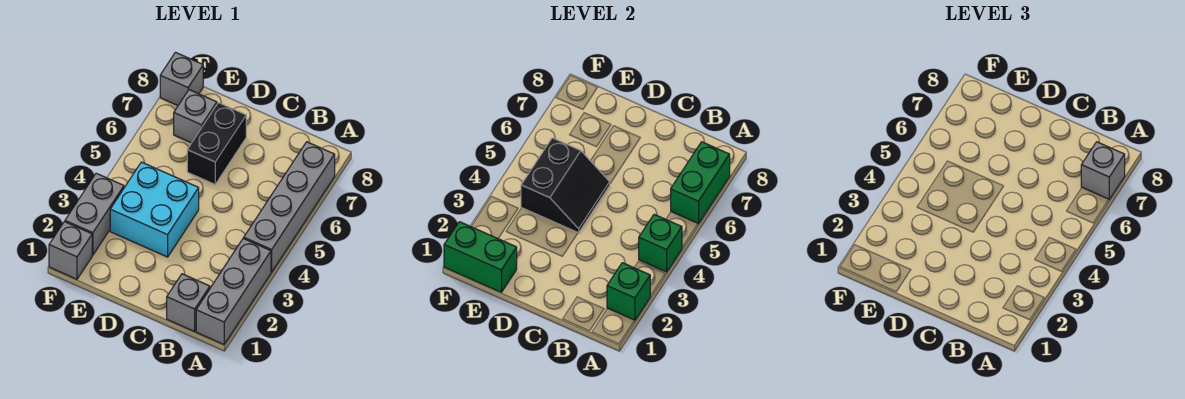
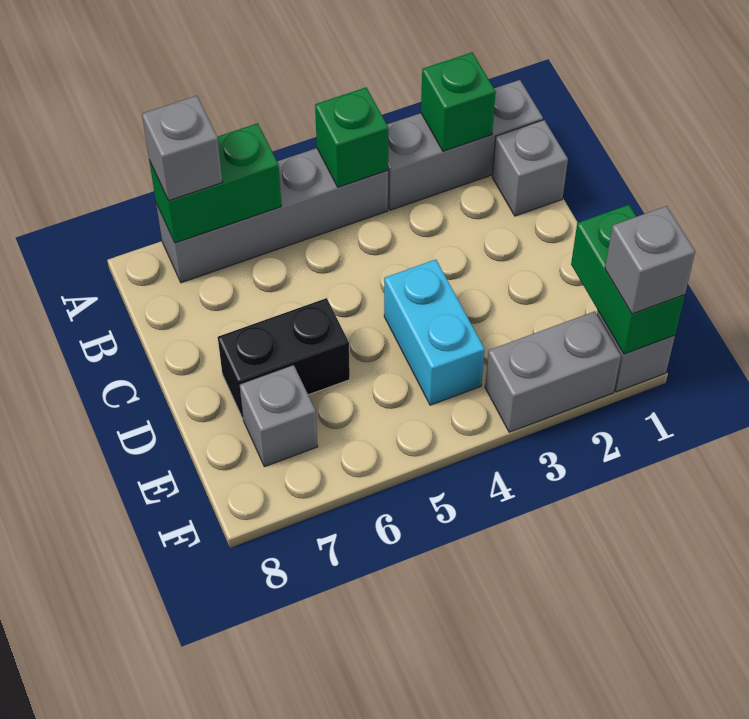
cyan brick D3:E4 level 1 -> cyan brick D4:E4 level 1
black slope D4:E5 level 2 top E -> none
grey brick F8 level 1 -> grey brick F1 level 3

